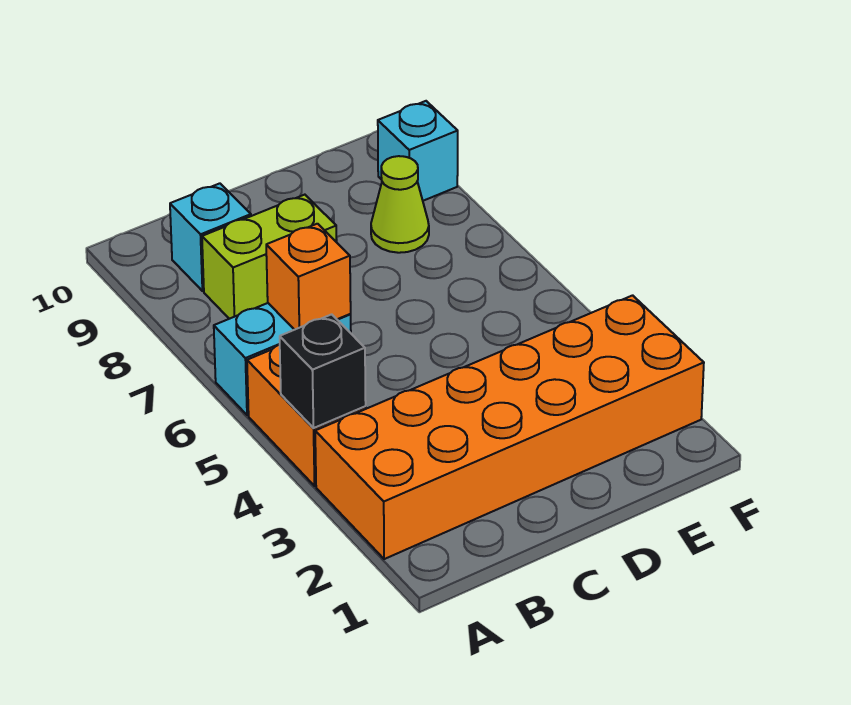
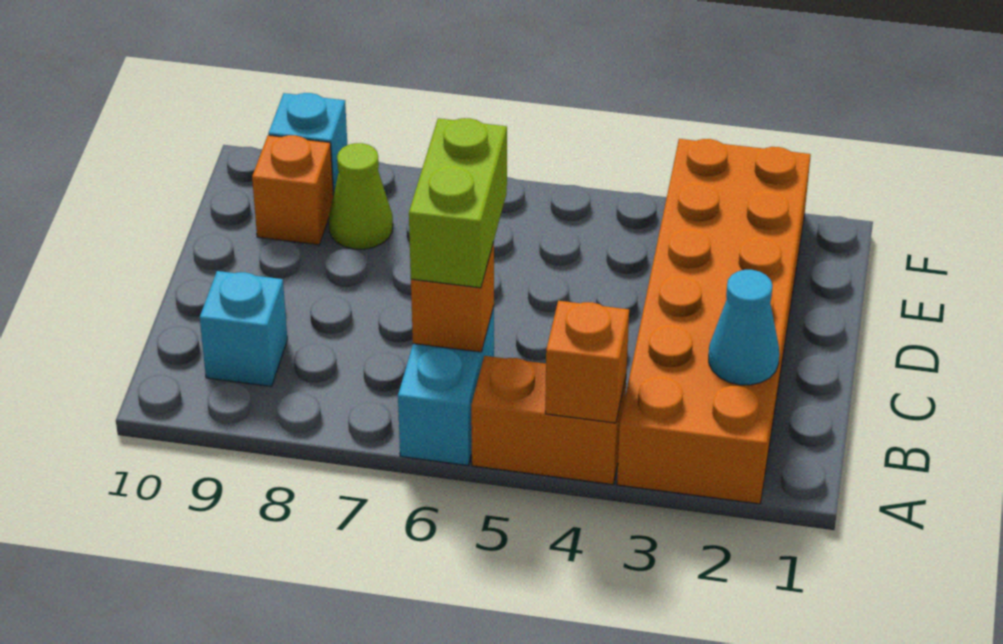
black brick A4 level 2 -> orange brick A4 level 2
none -> cyan cone B2 level 2
lime brick B8:C8 level 1 -> lime brick B6:C6 level 3
none -> orange brick E9 level 1

